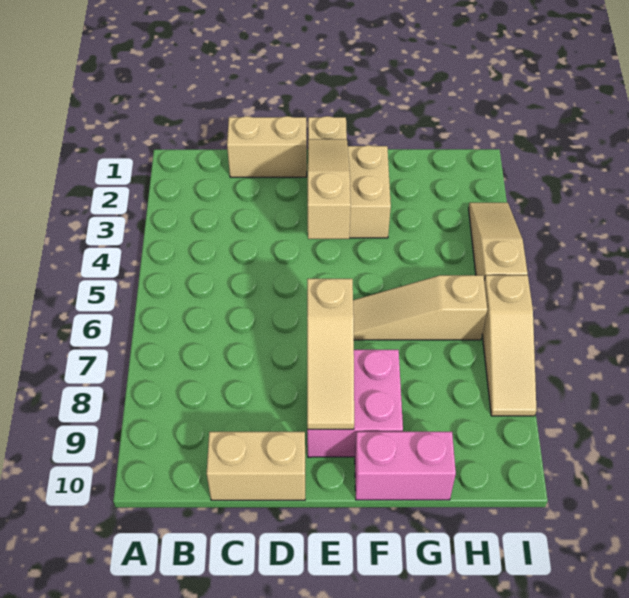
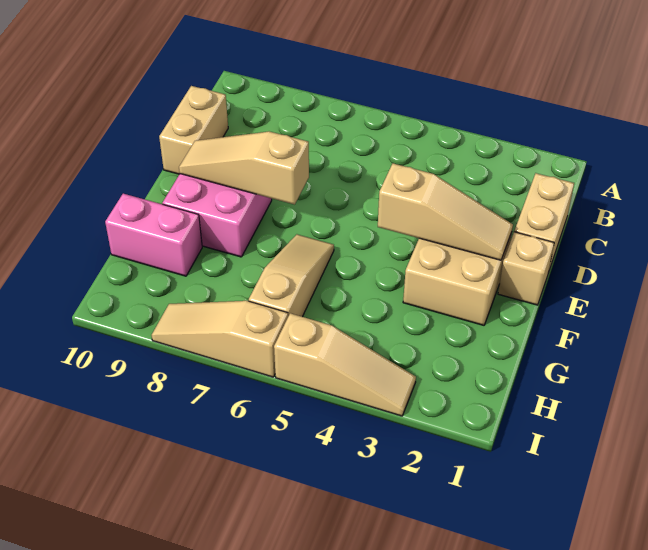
pink brick F10:G10 level 1 -> pink brick G9:G10 level 1

